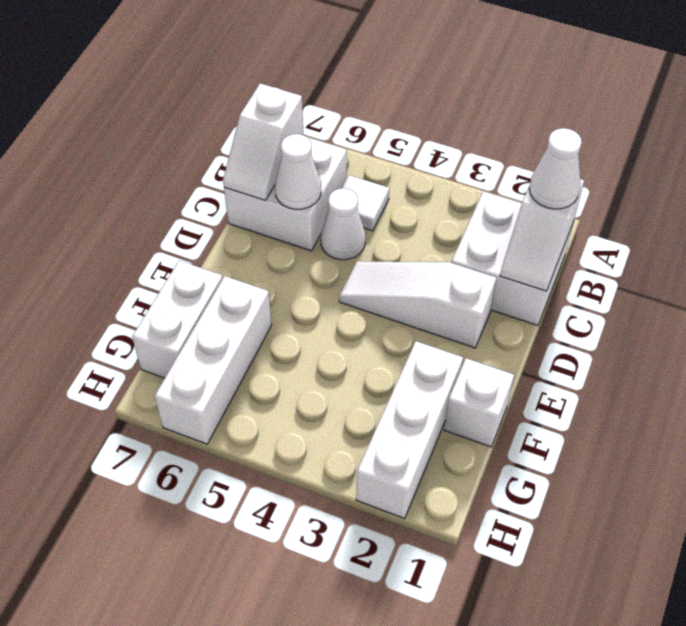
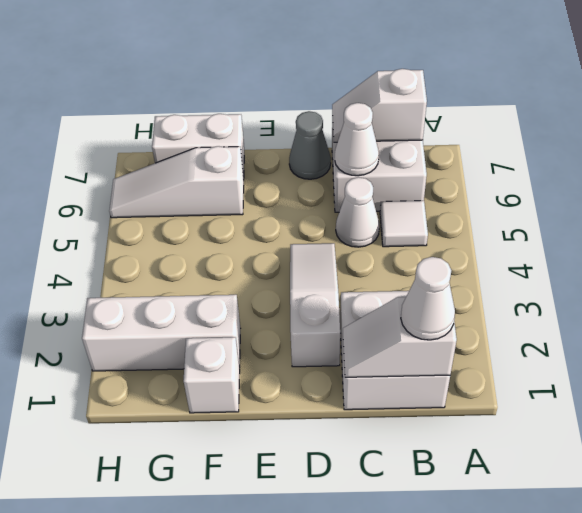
none -> grey cone D7 level 1
white brick F6:H6 level 1 -> white slope F6:H6 level 1 top F

